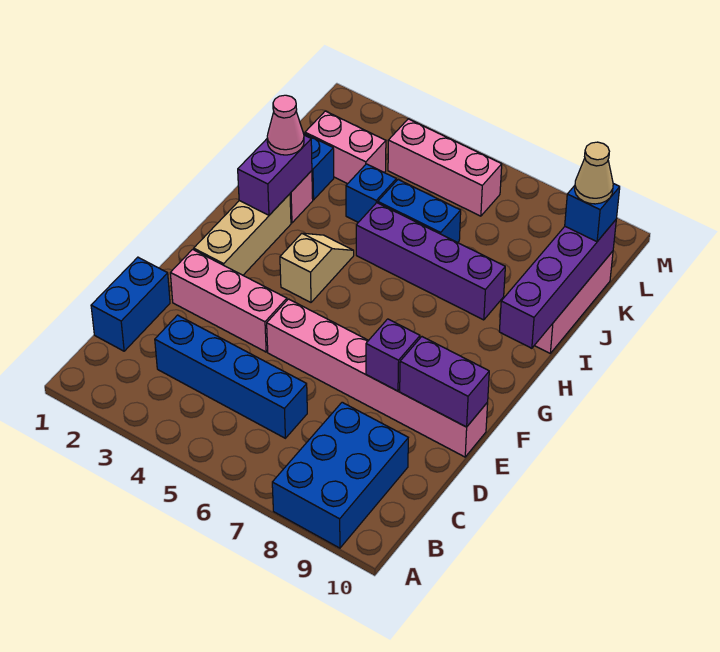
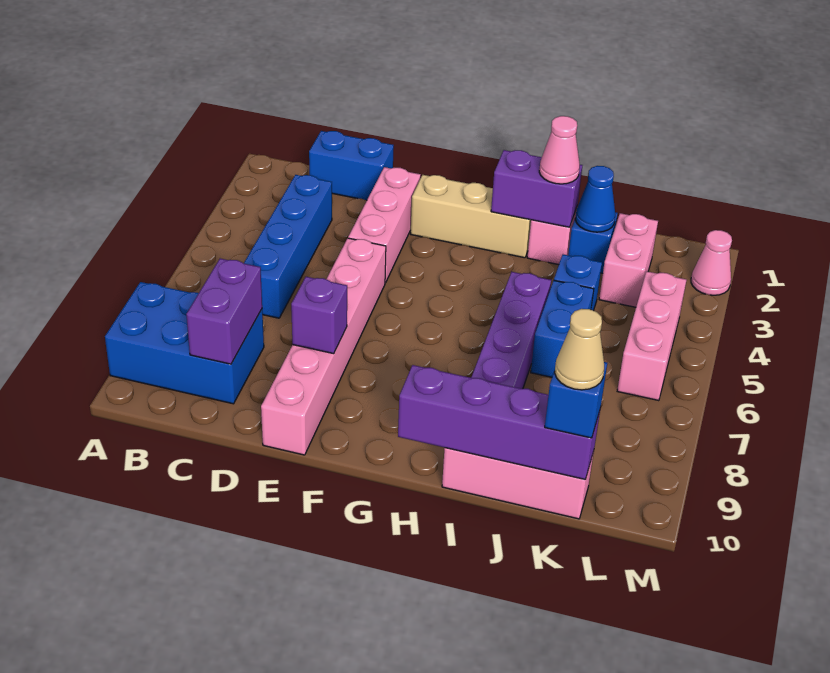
purple brick E9:E10 level 2 -> purple brick C8:C9 level 2
tan slope G4:H4 level 1 top G -> none
none -> blue cone J2 level 2
none -> pink cone M2 level 1

